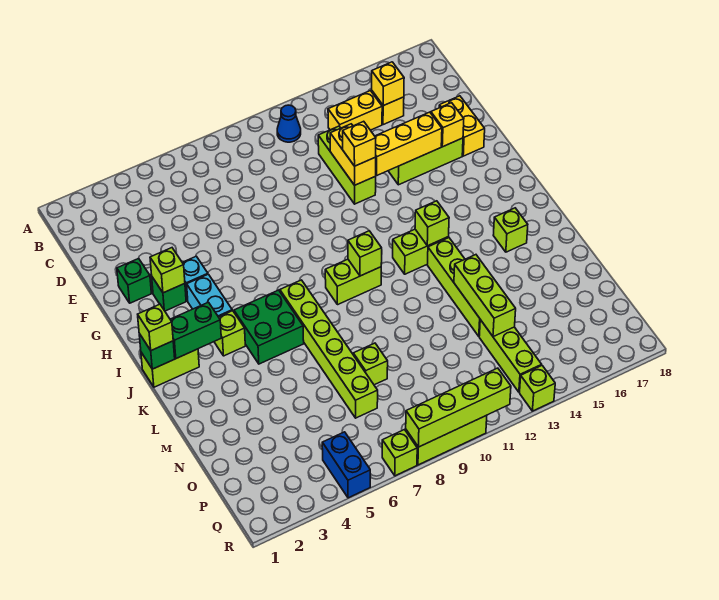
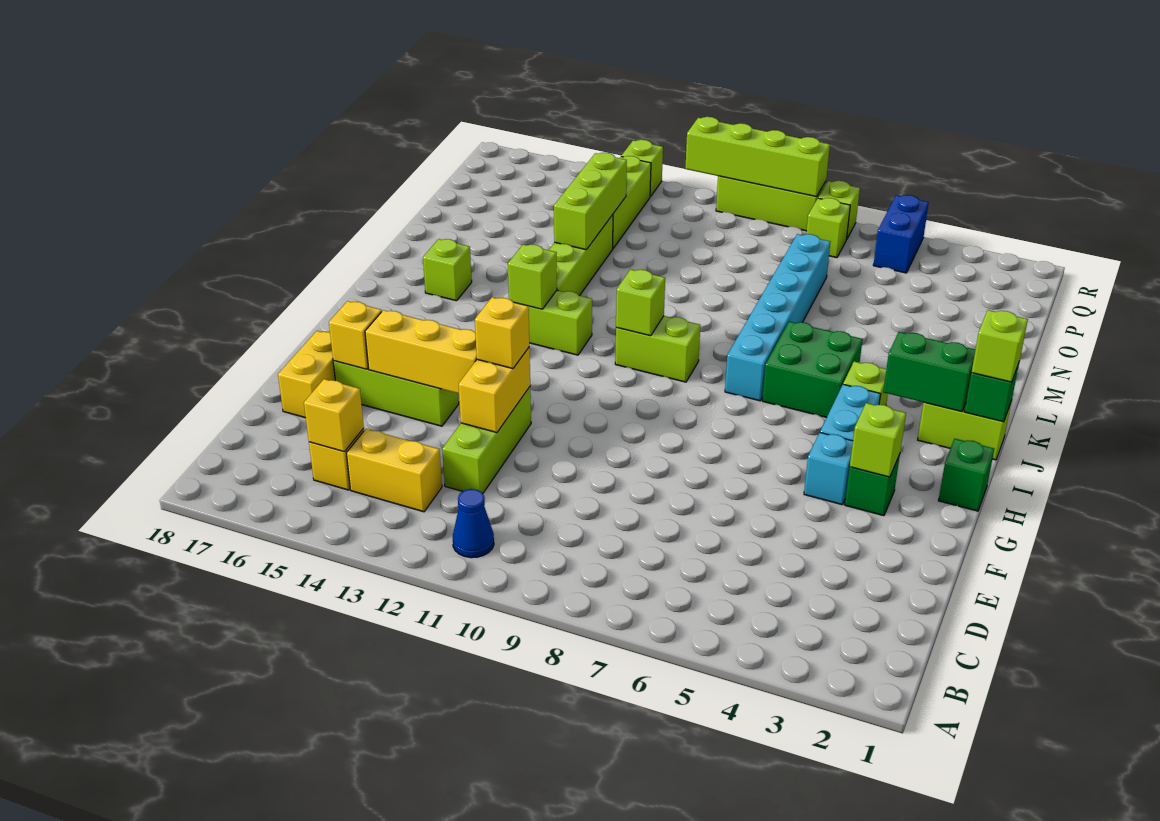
green brick F2 level 1 -> green brick H1 level 1
lime brick J7:O7 level 1 -> cyan brick J7:O7 level 1
lime brick N8 level 1 -> lime brick Q7 level 1

